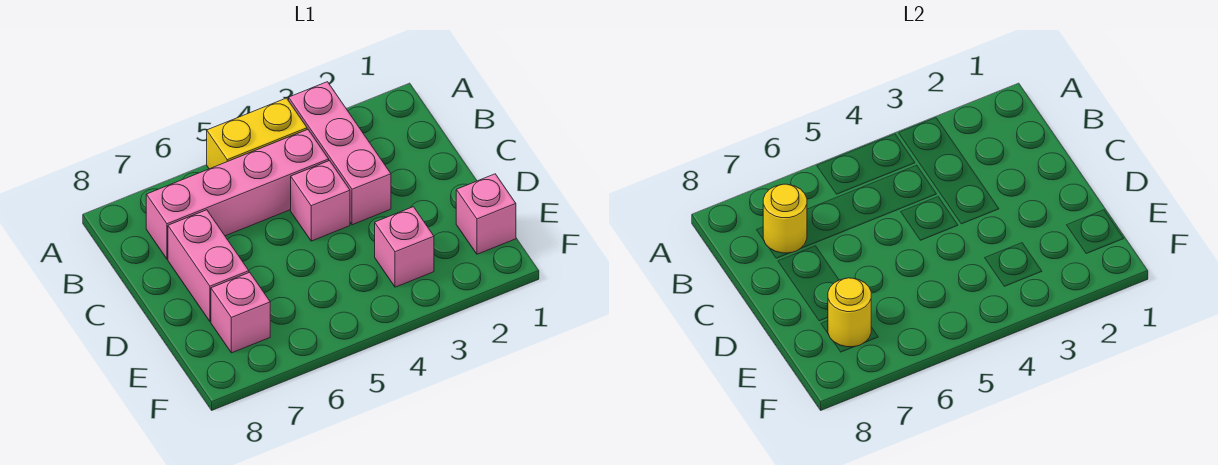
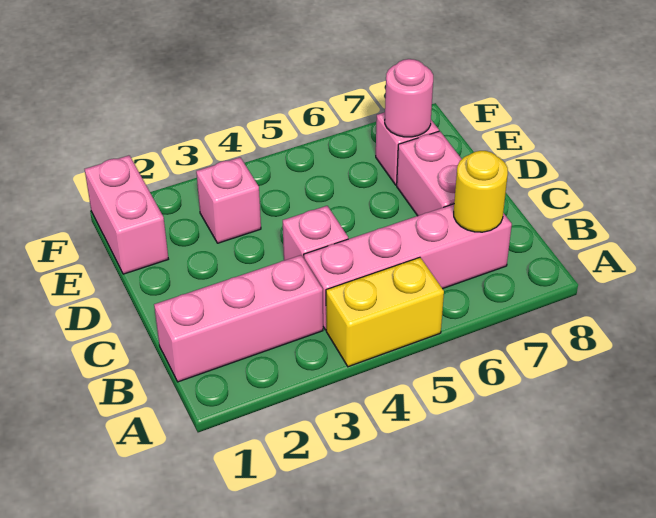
pink brick A3:C3 level 1 -> pink brick B1:B3 level 1
pink brick E1 level 1 -> pink brick E1:F1 level 1
yellow round brick E7 level 2 -> pink round brick E7 level 2

